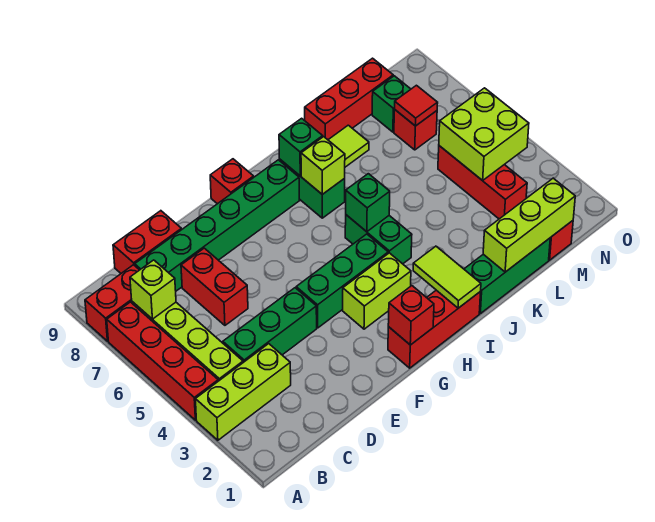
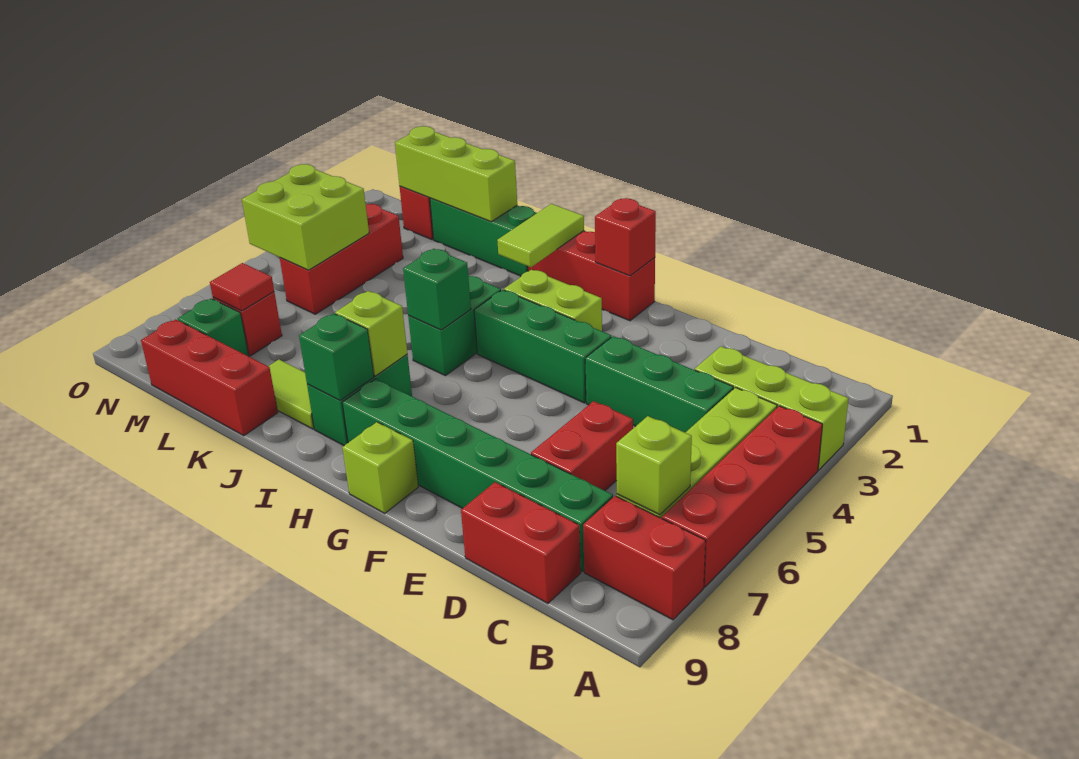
red brick G9 level 1 -> lime brick G9 level 1

